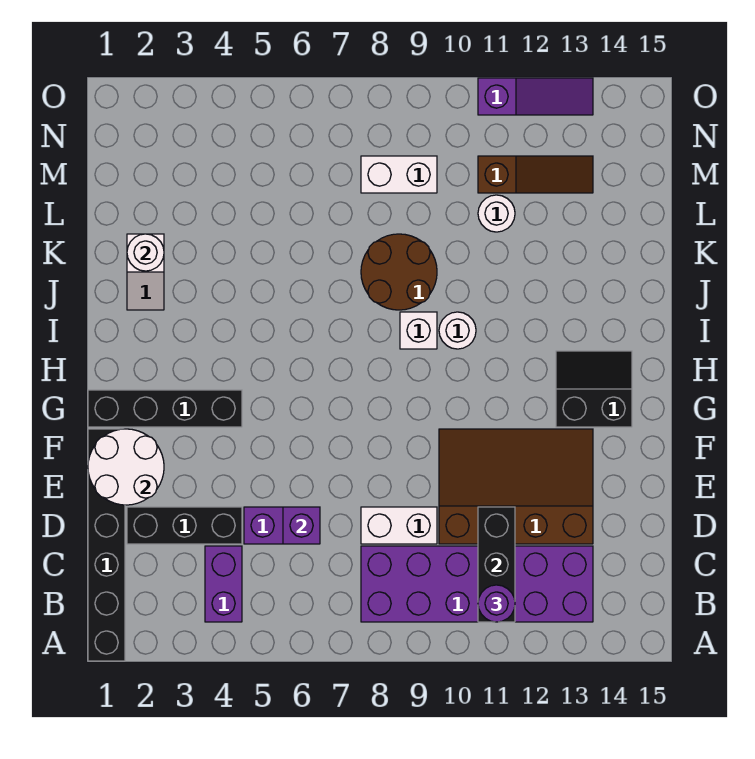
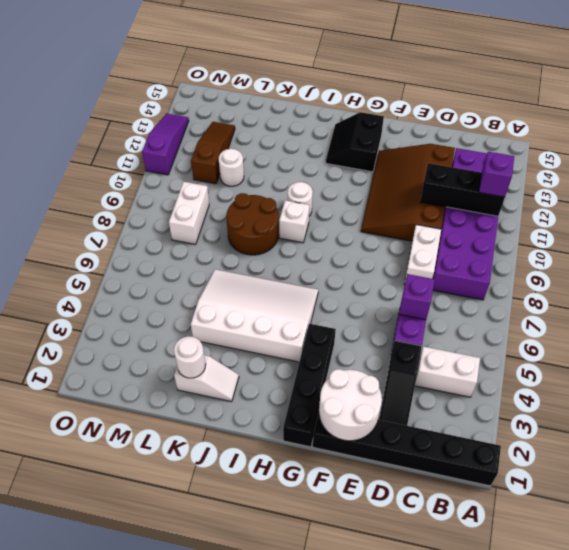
purple brick B4:C4 level 1 -> white brick B4:C4 level 1
purple round brick B11 level 3 -> purple brick B11 level 3
black brick D2:D4 level 1 -> black slope D2:D4 level 1 top 4
none -> white slope H4:K6 level 1 top 4

